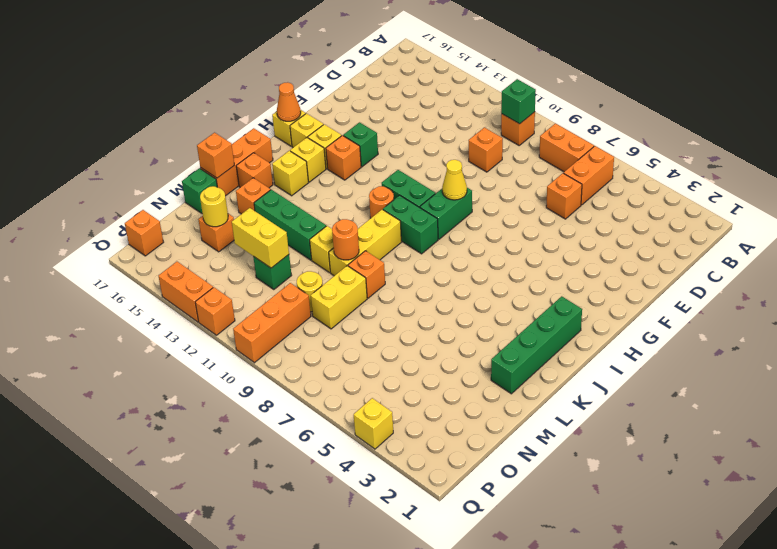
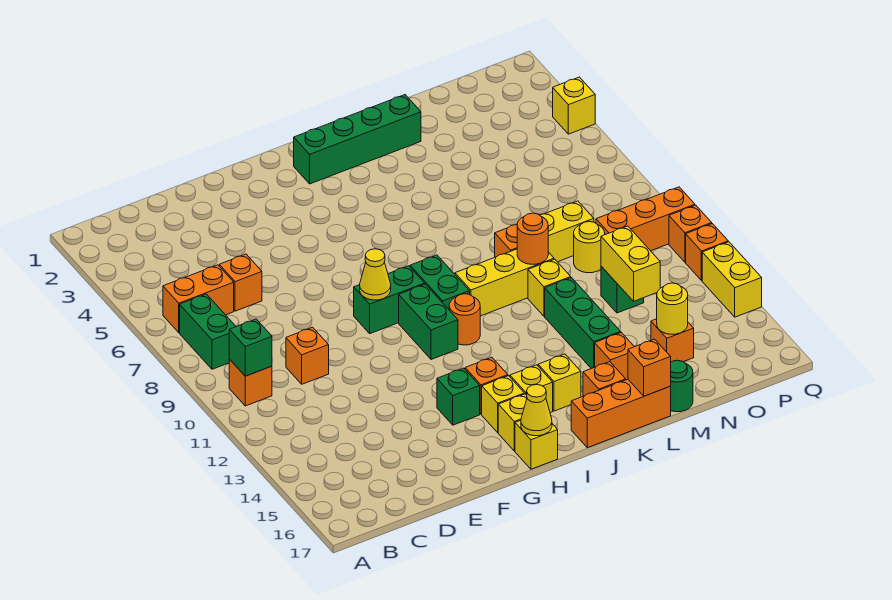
orange brick B7:B8 level 1 -> green brick B7:B8 level 1
orange cone H17 level 2 -> yellow cone H17 level 2
green brick M17 level 1 -> green round brick M17 level 1
orange brick P17 level 1 -> orange brick Q11 level 1
orange brick Q13:Q14 level 1 -> yellow brick Q13:Q14 level 1

